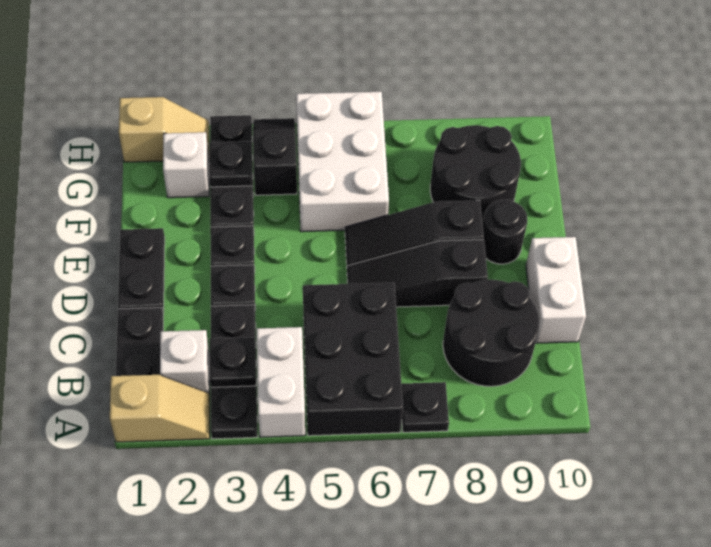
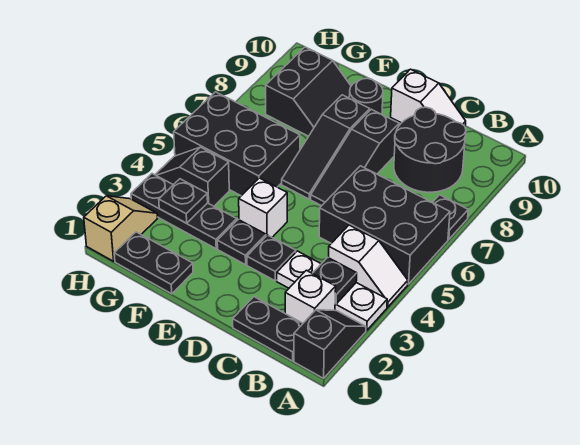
tan slope A1:A2 level 1 top 1 -> black slope A1:A2 level 1 top 1
black plate A3:C3 level 1 -> white plate A3:C3 level 1
white brick A4:B4 level 1 -> white slope A4:B4 level 1 top B
white brick C10:D10 level 1 -> white slope C10:D10 level 1 top D
black plate D1:E1 level 1 -> black plate F1:G1 level 1
white brick F5:H6 level 1 -> black brick F5:H6 level 1
black round brick F8:G9 level 1 -> black slope F8:G9 level 1 top G
white brick G2 level 1 -> white brick E4 level 1

